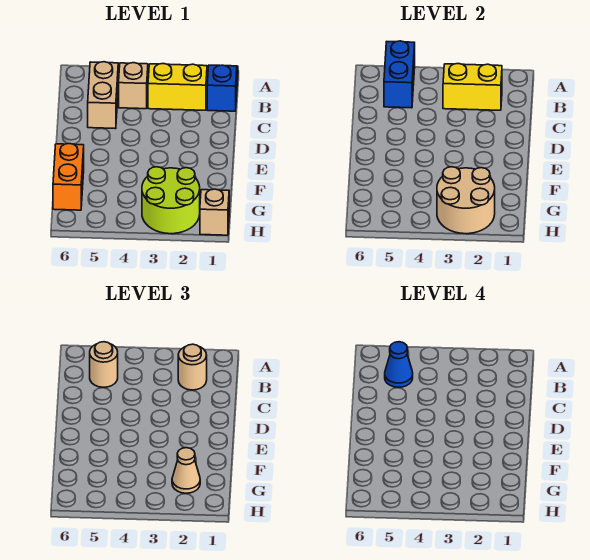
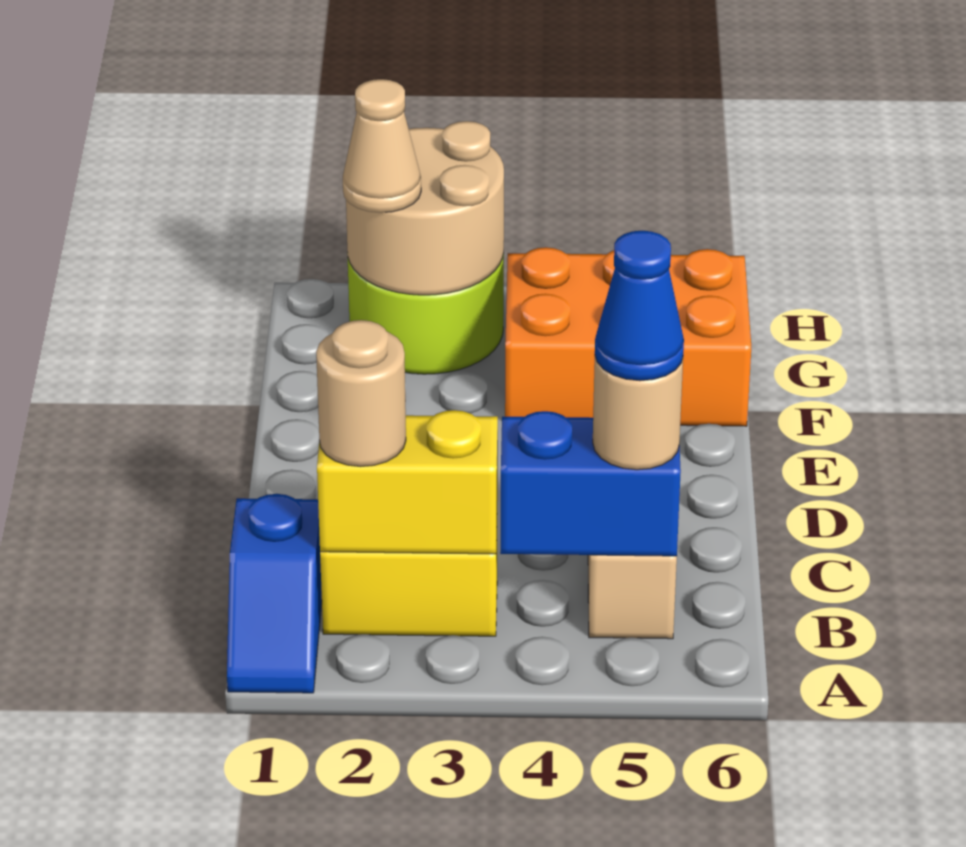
blue brick A5:B5 level 2 -> blue brick B4:B5 level 2
tan brick B4 level 1 -> none
orange brick F6:G6 level 1 -> orange brick F4:G6 level 1
tan brick H1 level 1 -> none

